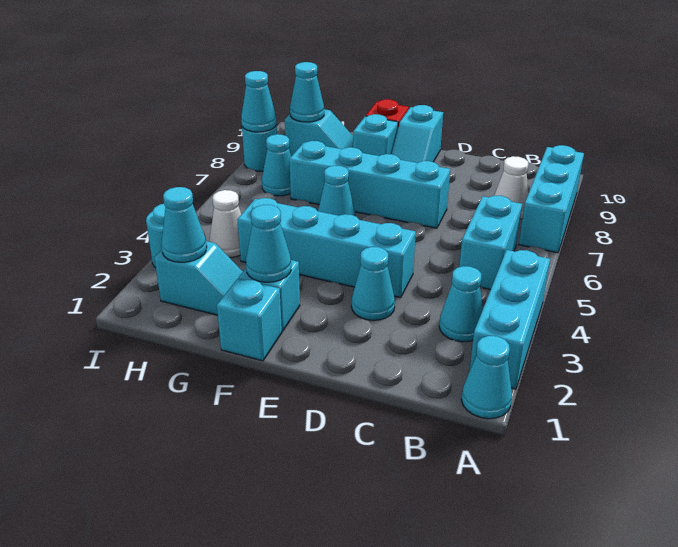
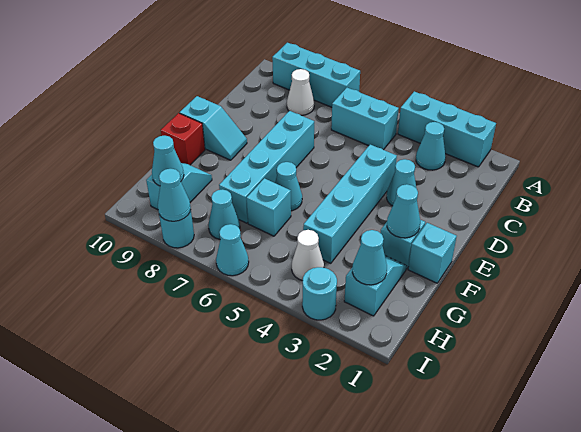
cyan cone A1 level 1 -> cyan cone I6 level 1
cyan brick F9 level 1 -> cyan brick G6 level 1

